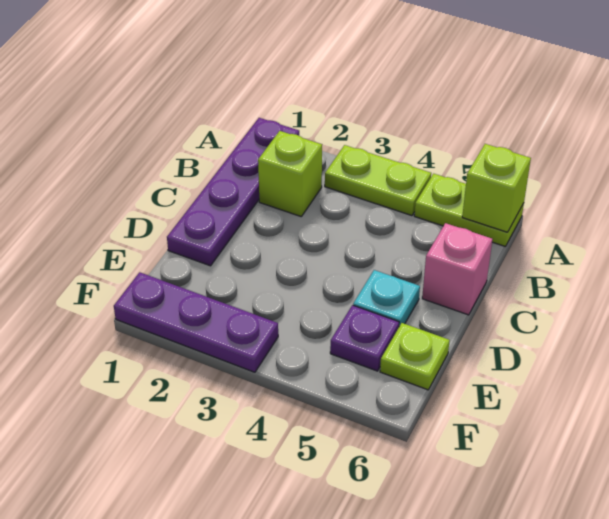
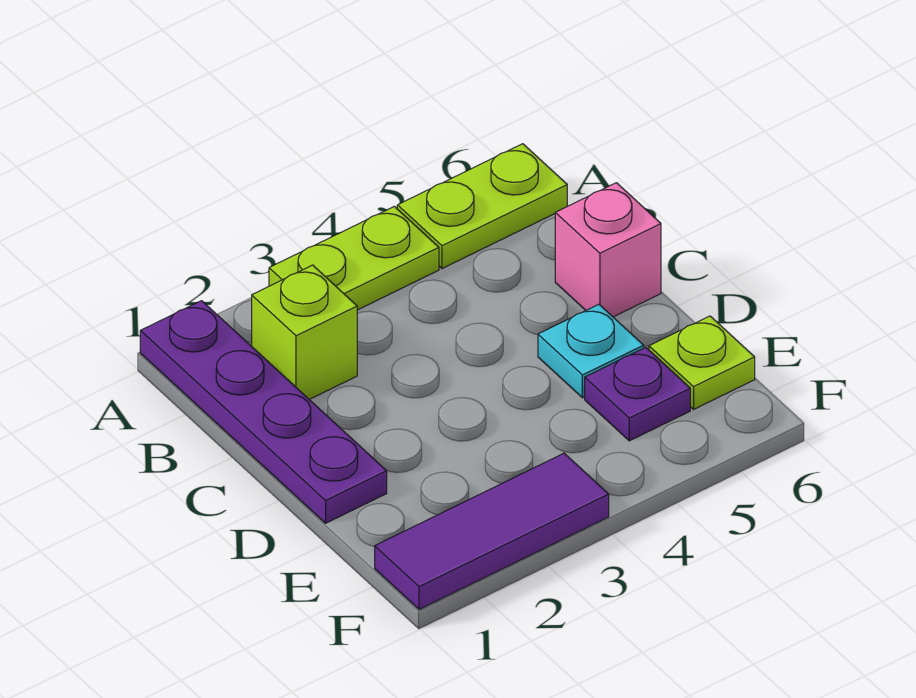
lime brick A6 level 2 -> none
purple plate F1:F3 level 1 -> purple tile F1:F3 level 1

